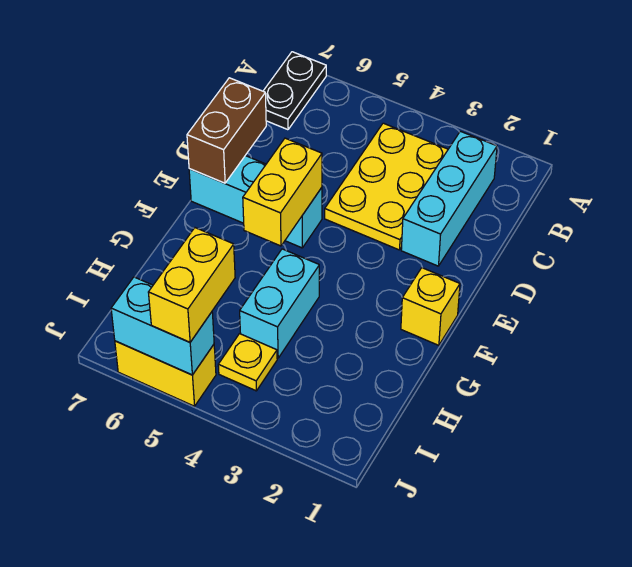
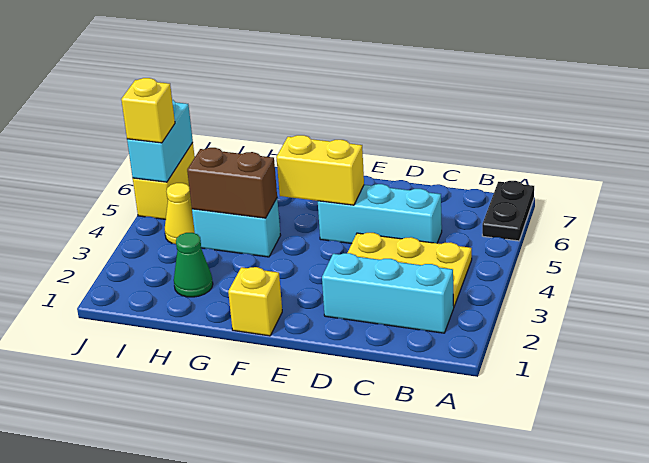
black plate A7:B7 level 1 -> black plate A6:A7 level 1
brown brick D7:E7 level 2 -> brown brick G4:H4 level 2
cyan brick E5:E7 level 1 -> cyan brick C5:E5 level 1
none -> green cone H2 level 1
yellow plate I4 level 1 -> yellow cone I4 level 1
yellow brick I5:J5 level 3 -> yellow brick J5 level 3

